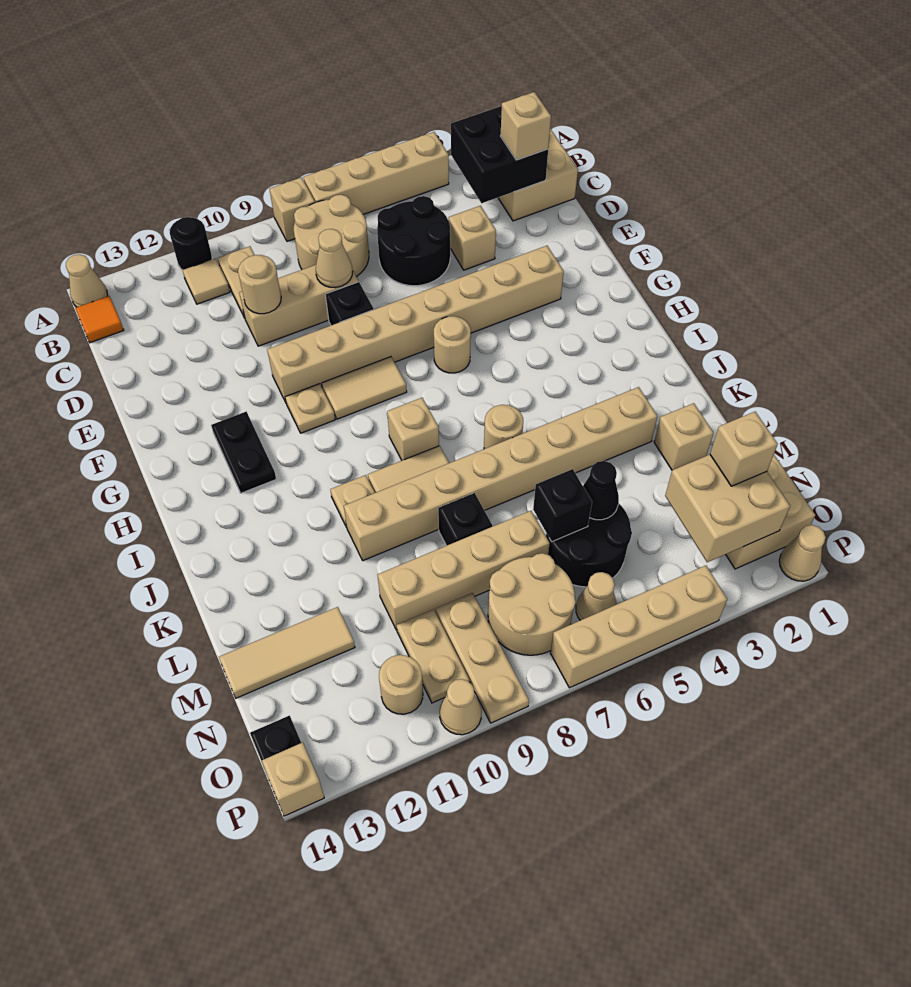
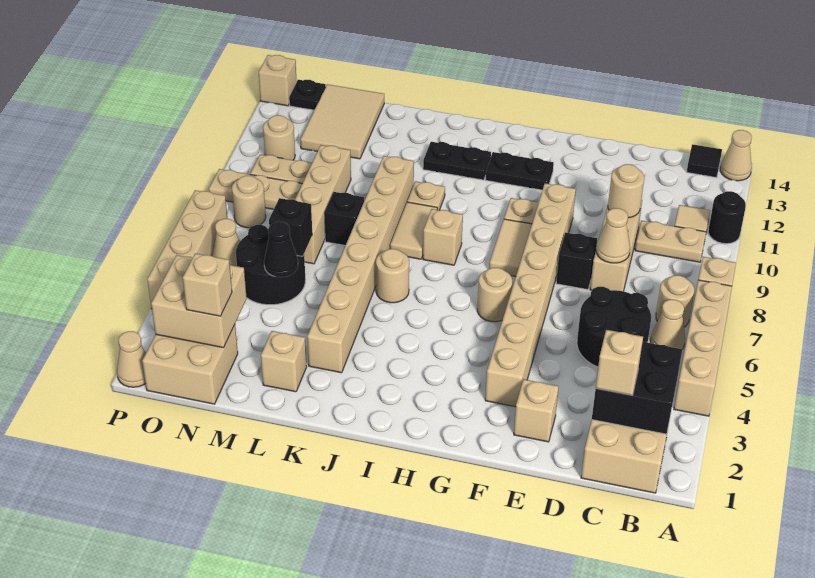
tan round brick B7:C8 level 1 -> tan round brick B7 level 1
orange tile B14 level 1 -> black tile B14 level 1
tan brick D4 level 1 -> tan brick E2 level 1
none -> black plate I12:J12 level 1
tan tile M12:M14 level 1 -> tan tile M12:N14 level 1
tan round brick N7:O8 level 1 -> tan round brick O8 level 1
tan cone P10 level 1 -> tan cone B6 level 1

